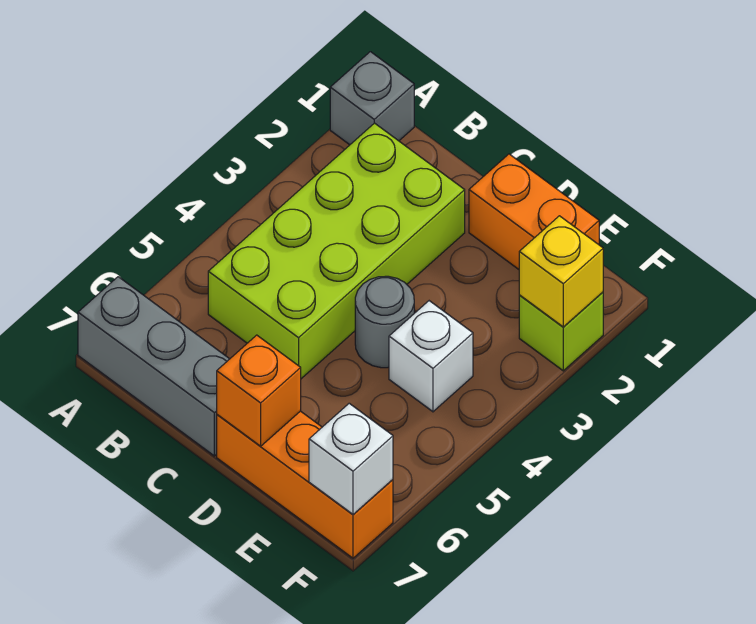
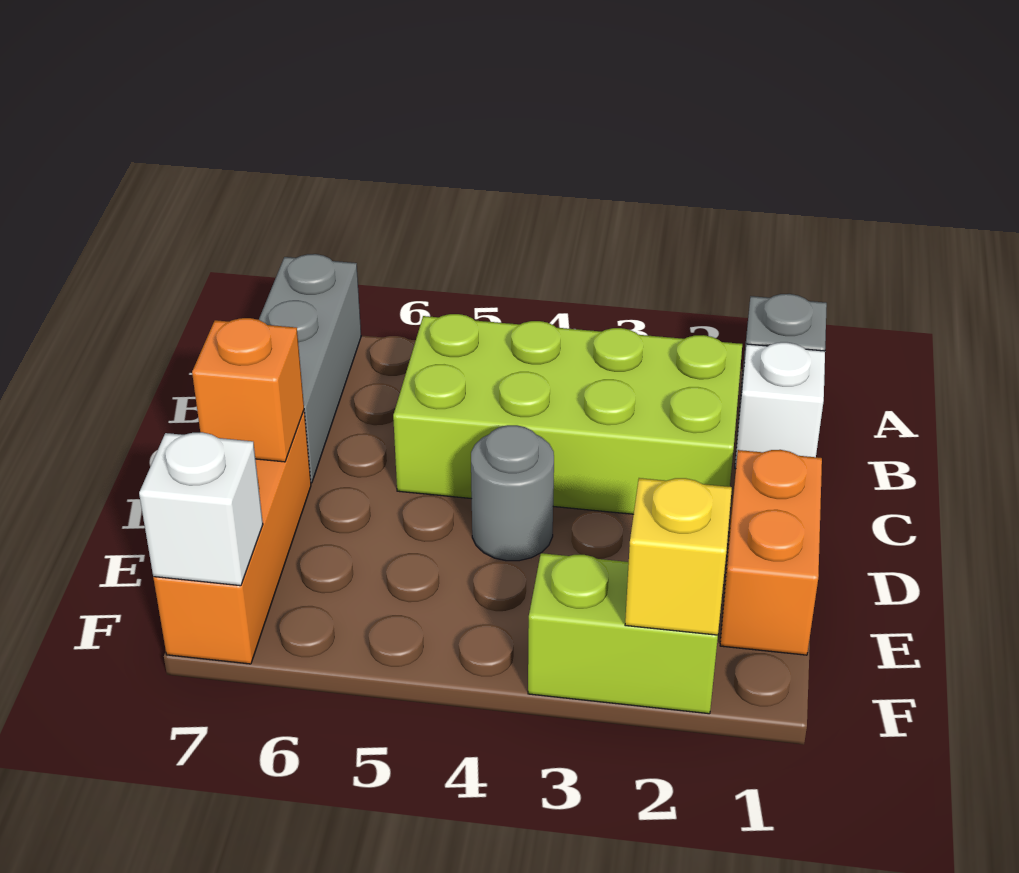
white brick E4 level 1 -> white brick B1 level 1
lime brick F2 level 1 -> lime brick F2:F3 level 1

